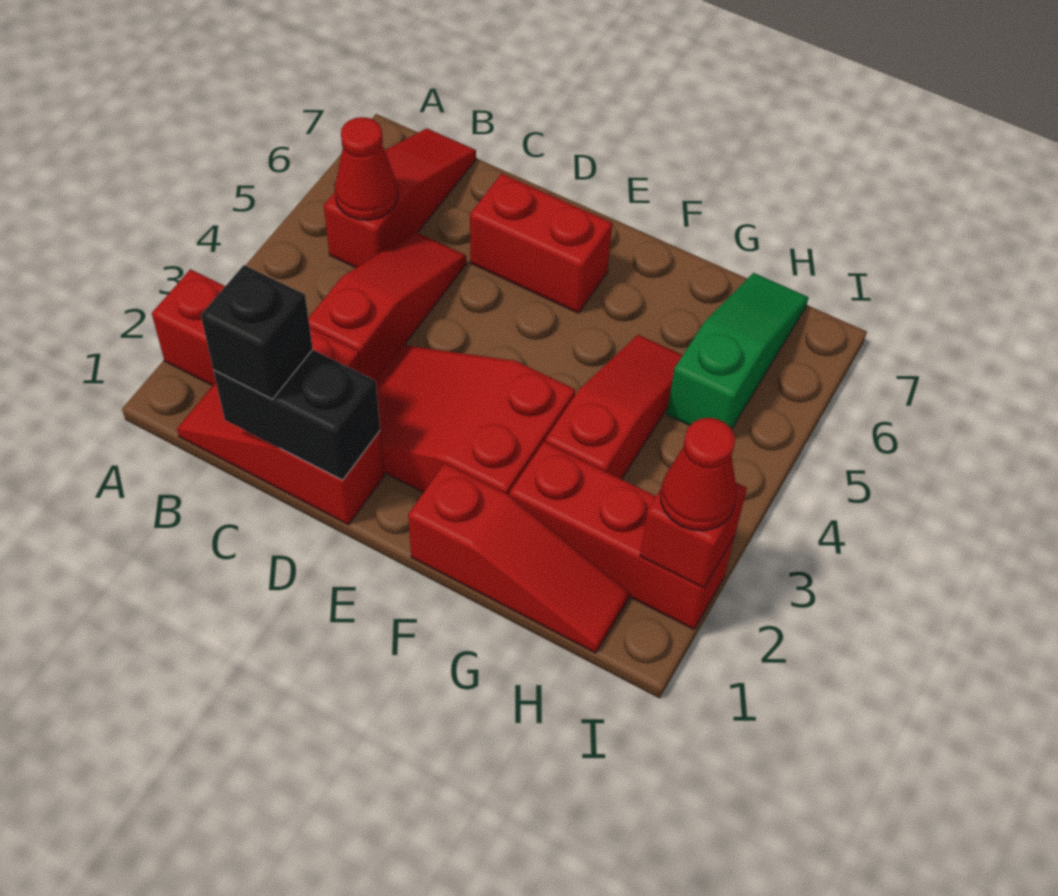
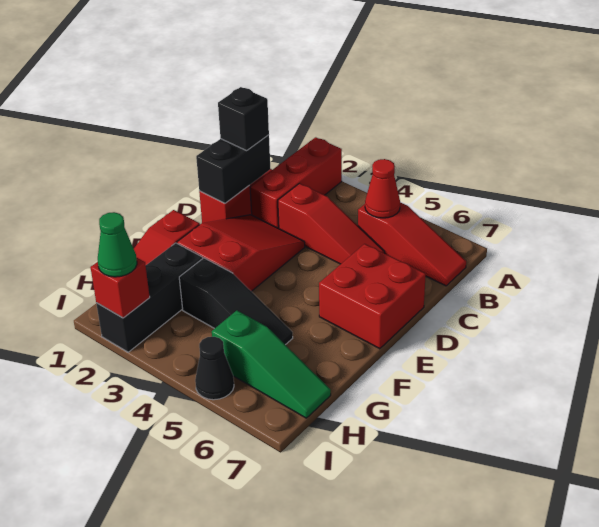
red brick D6:E6 level 1 -> red brick D6:E7 level 1
red brick G2:I2 level 1 -> black brick G2:I2 level 1
red slope G3:G5 level 1 top 3 -> black slope G3:G5 level 1 top 3
red cone I2 level 3 -> green cone I2 level 3
none -> black cone I5 level 1

